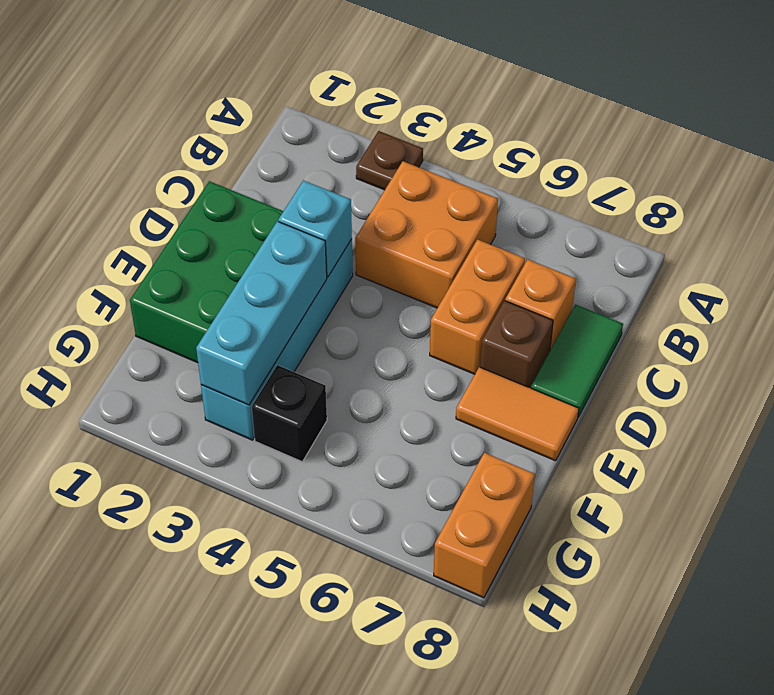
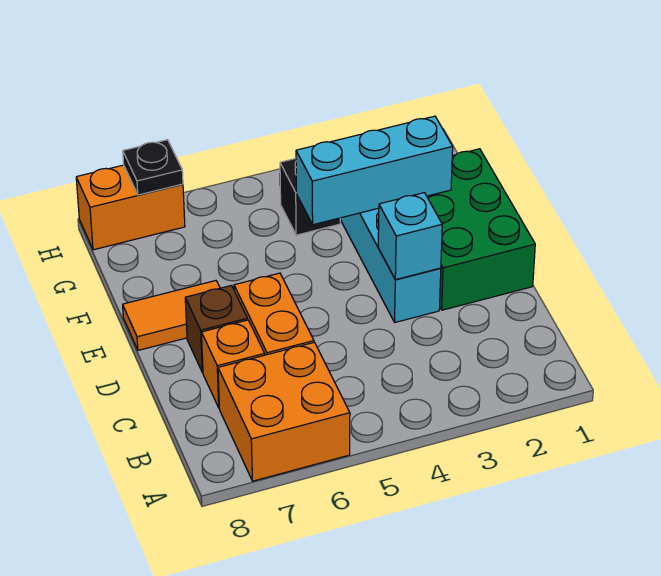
brown plate A3 level 1 -> none
orange brick B4:C5 level 1 -> orange brick A6:B7 level 1
green tile C8:D8 level 1 -> none
cyan brick E3:G3 level 2 -> cyan brick F2:F4 level 2
orange brick G8:H8 level 1 -> orange brick H7:H8 level 1
none -> black plate H7 level 2

